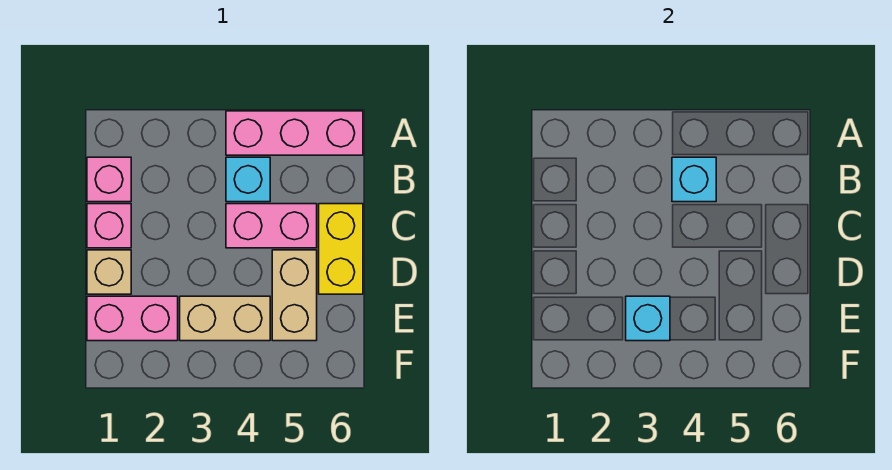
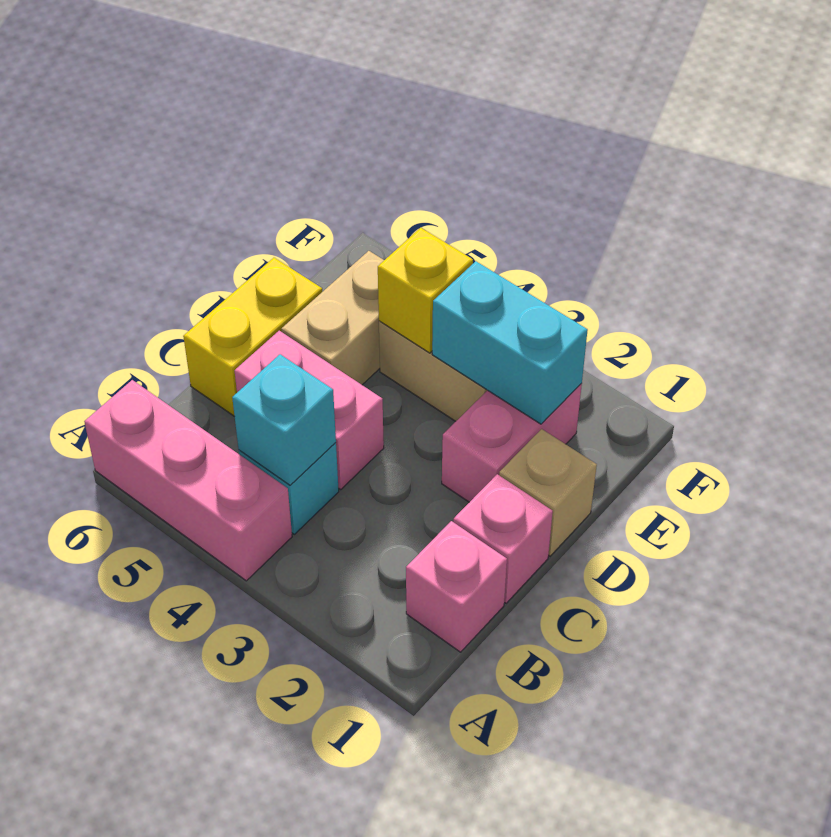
pink brick E1:E2 level 1 -> pink brick D2:E2 level 1
cyan brick E3 level 2 -> cyan brick E2:E3 level 2
none -> yellow brick E4 level 2

